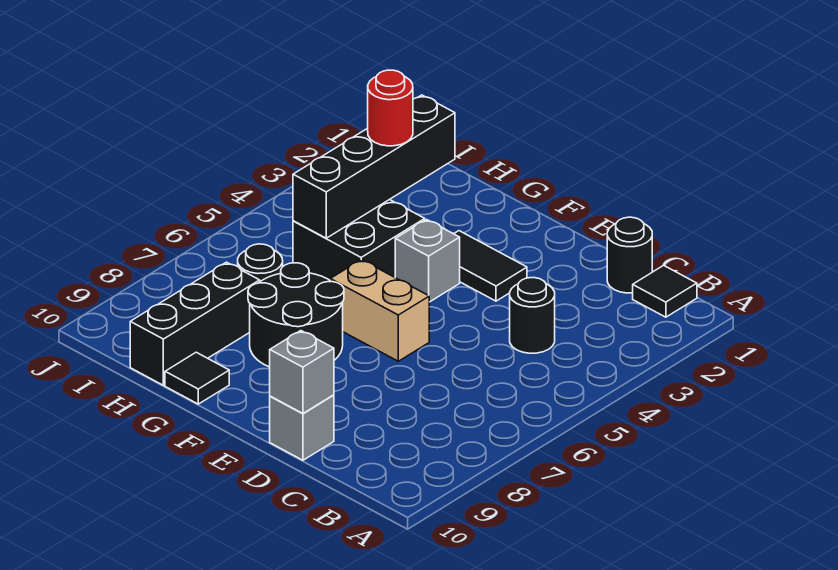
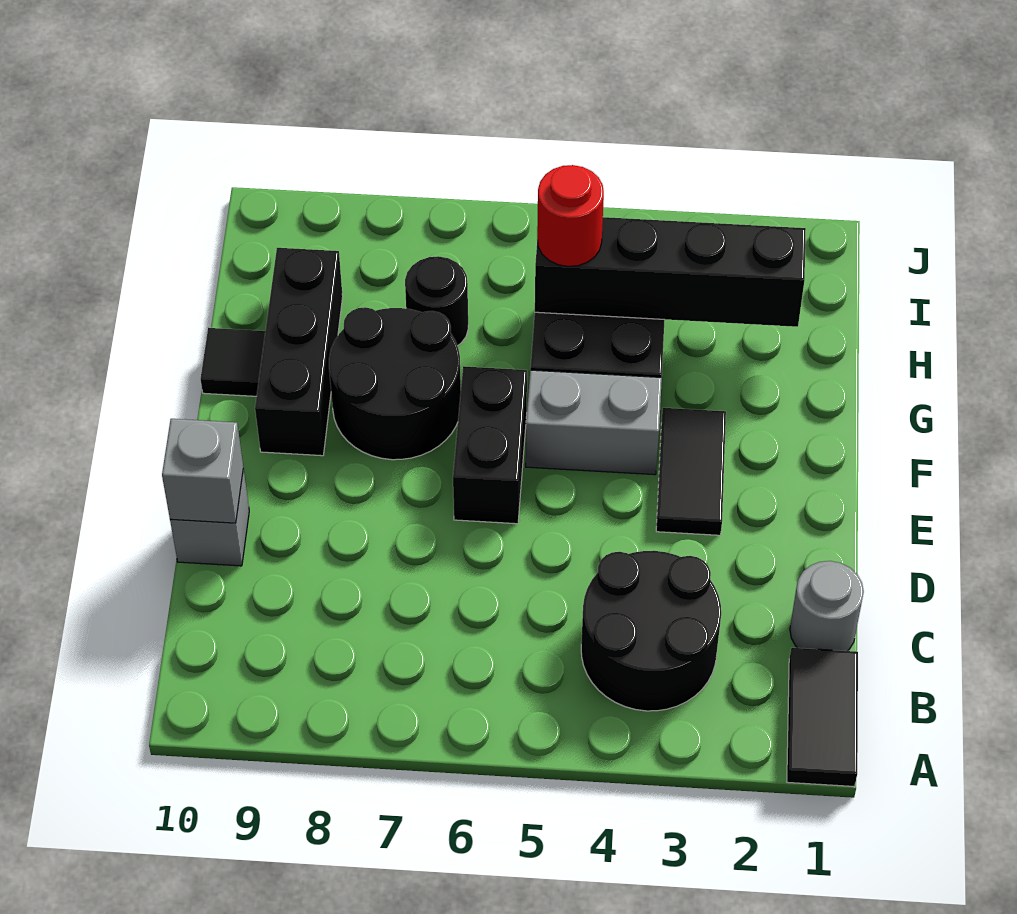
black tile B1 level 1 -> black tile A1:B1 level 1
black round brick C1 level 1 -> grey round brick C1 level 1
black round brick C4 level 1 -> black round brick B3:C4 level 1
tan brick E6:F6 level 1 -> black brick E6:F6 level 1
grey brick F4 level 1 -> grey brick F4:F5 level 1
red round brick H3 level 3 -> red round brick H5 level 3
black brick H8:H10 level 1 -> black brick F9:H9 level 1

